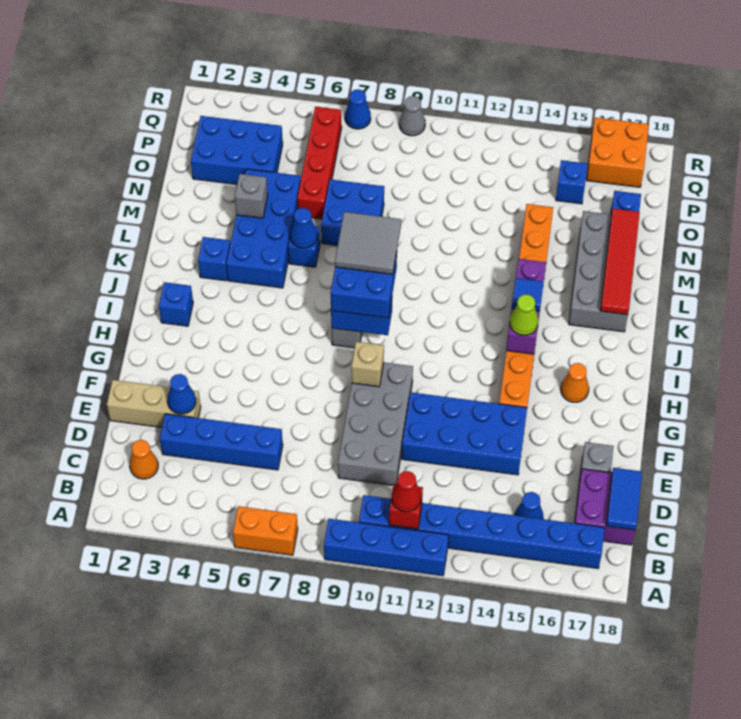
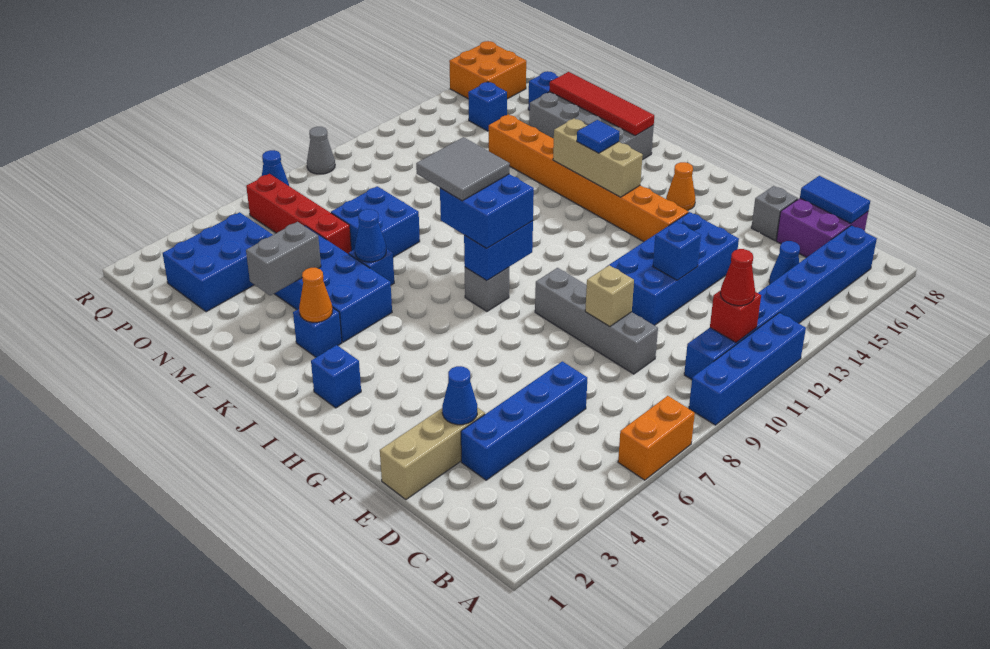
orange cone C2 level 1 -> orange cone K3 level 2
grey brick D9:G10 level 1 -> grey brick D9:G9 level 1
none -> blue brick E12 level 2
tan brick G9 level 2 -> tan brick E9 level 2
purple brick I14:K14 level 2 -> tan brick I14:K14 level 2
lime cone I14 level 3 -> none
grey brick M4 level 2 -> grey brick M3:M4 level 2

